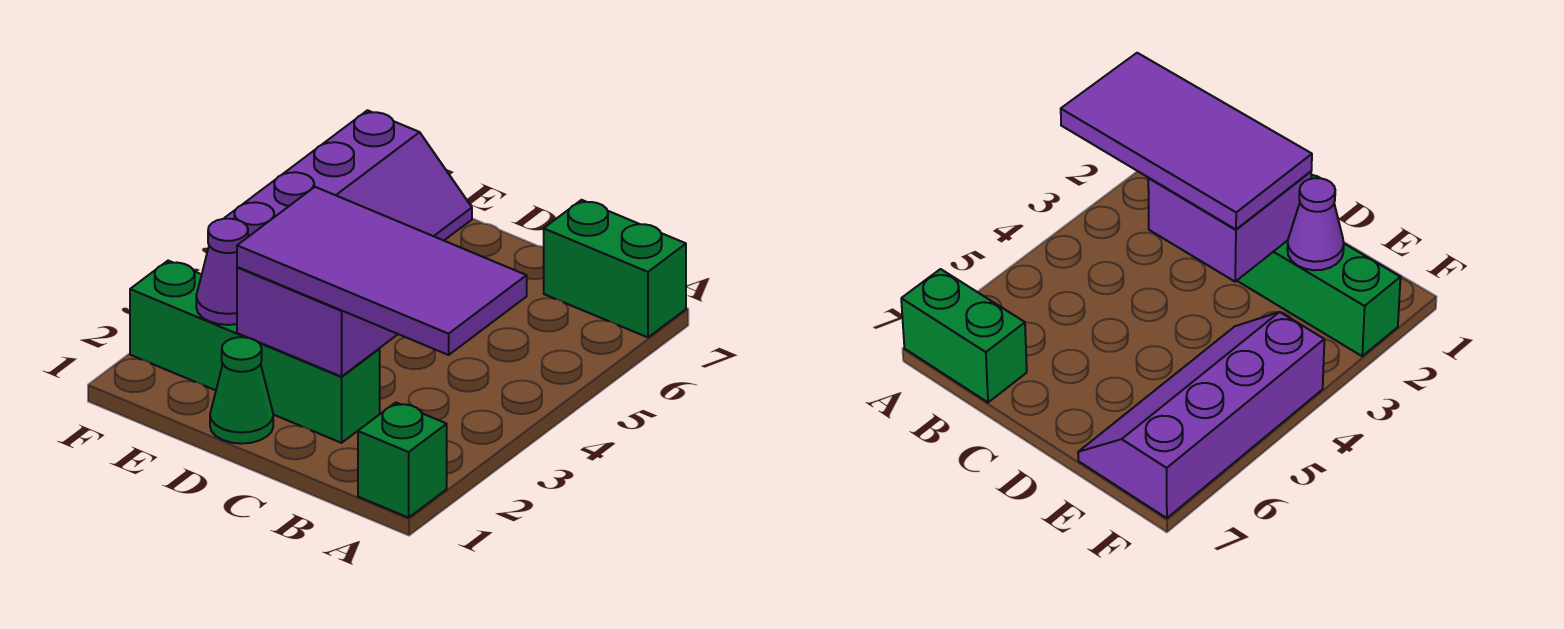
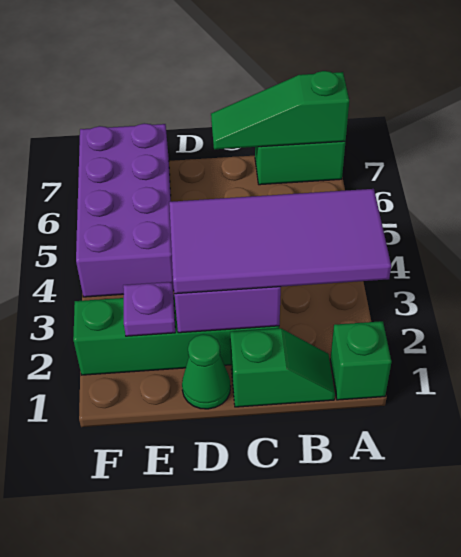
none -> green slope A7:C7 level 2 top A
none -> green slope B1:C1 level 1 top C
purple cone E2 level 2 -> purple plate E2 level 2
purple slope E4:F7 level 1 top F -> purple brick E4:F7 level 1

